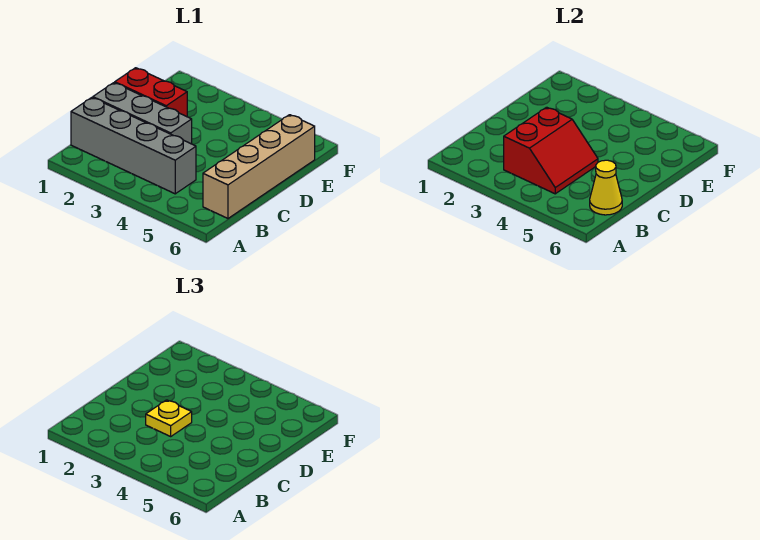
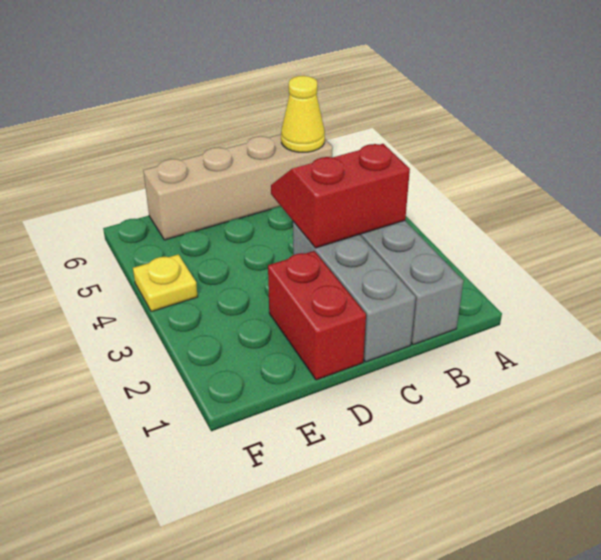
yellow plate C3 level 3 -> yellow plate F4 level 1

